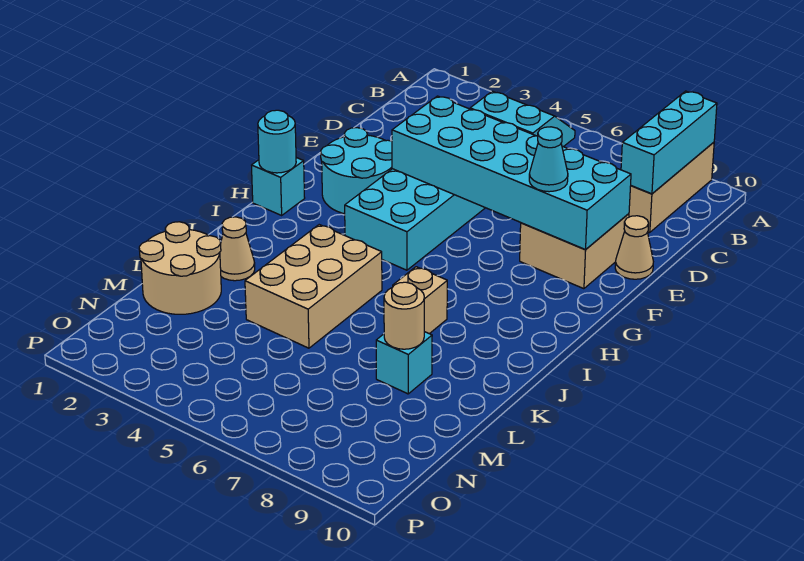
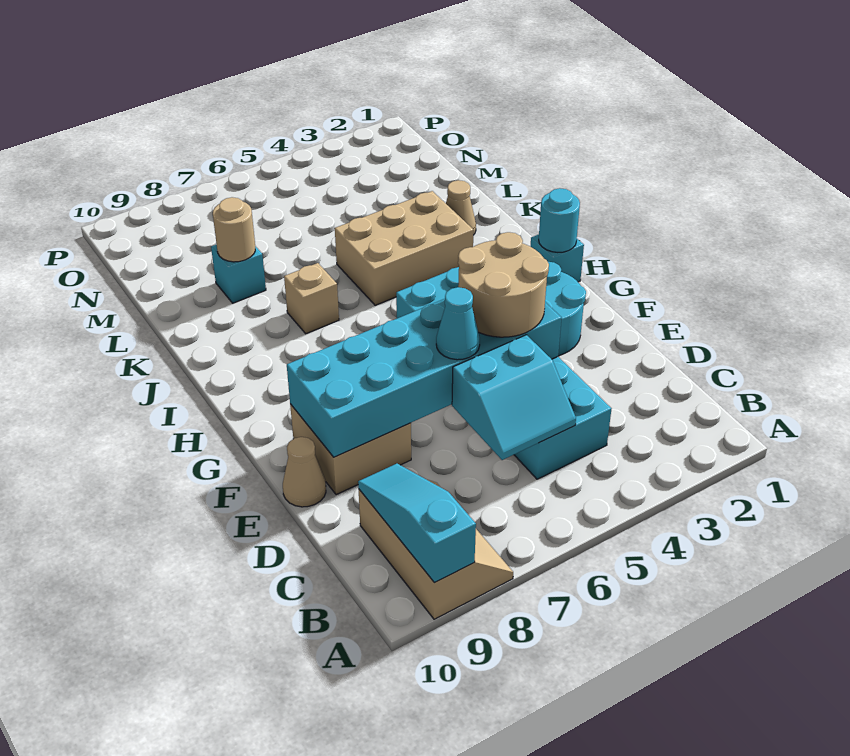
cyan brick A9:C9 level 2 -> cyan slope A9:C9 level 2 top A
cyan cone F8 level 3 -> cyan cone E6 level 3
tan brick J4:L5 level 1 -> tan brick J3:K5 level 1
tan round brick L1:M2 level 1 -> tan round brick E4:F5 level 3

